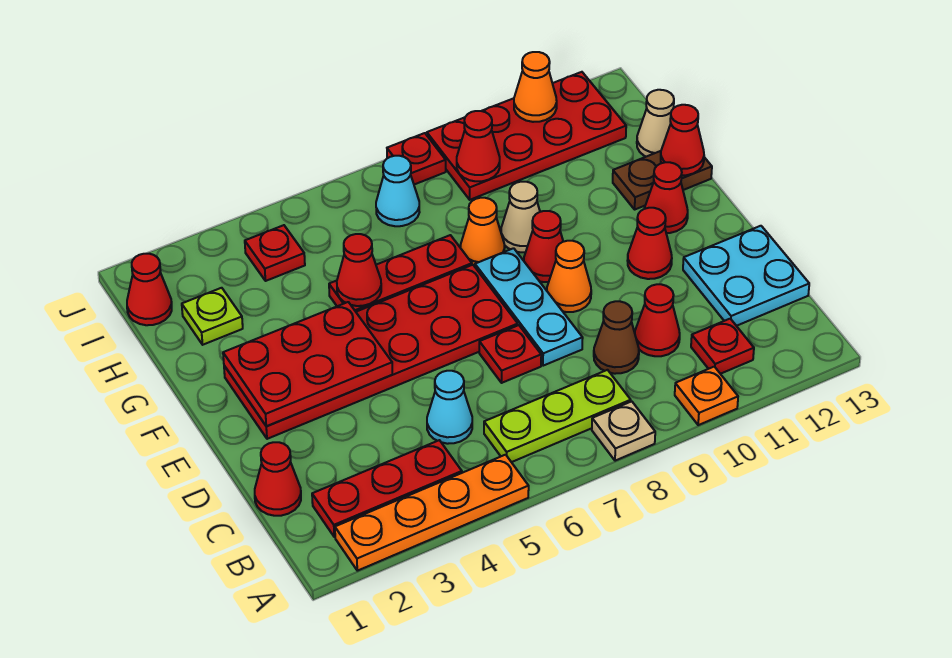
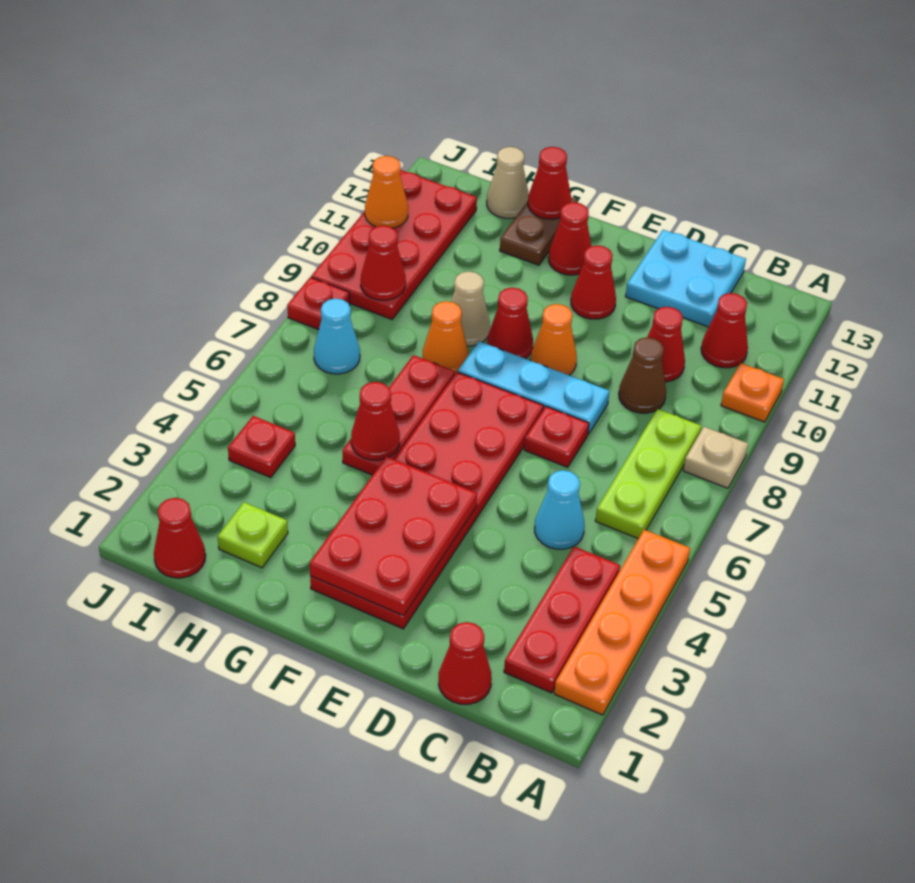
red plate B11 level 1 -> red cone B11 level 1

